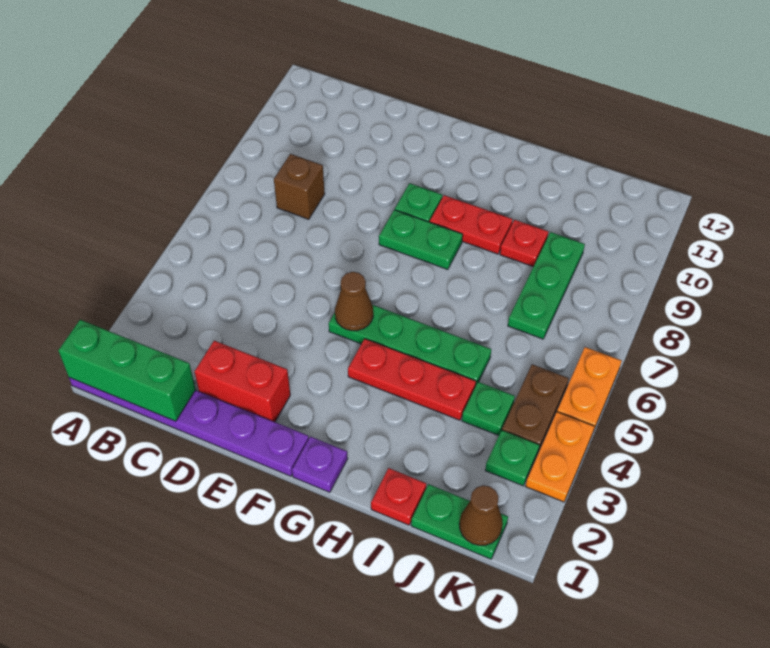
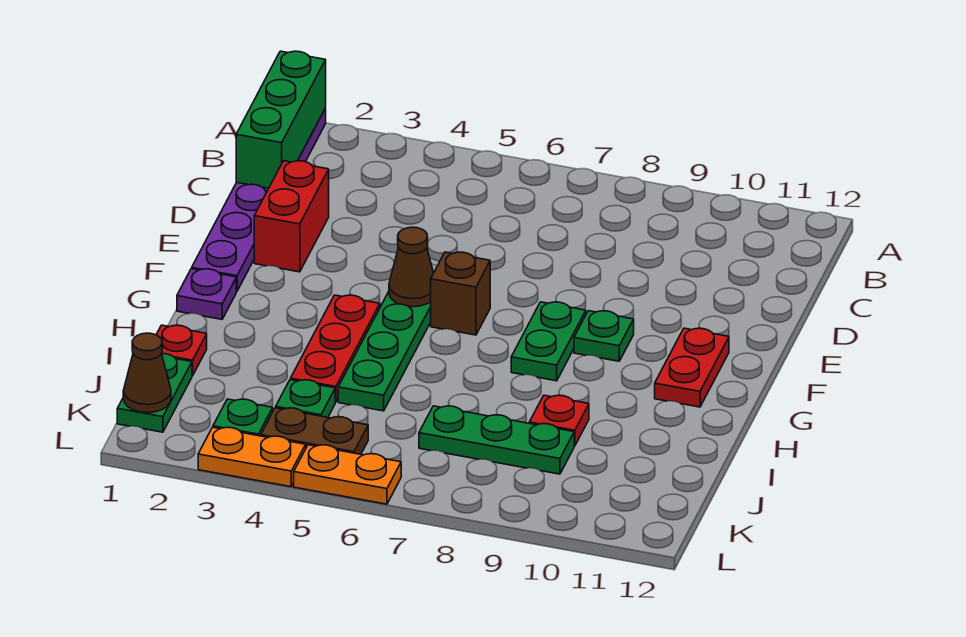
brown brick C8 level 1 -> brown brick F6 level 1
red plate G9:H9 level 1 -> red plate F11:G11 level 1

